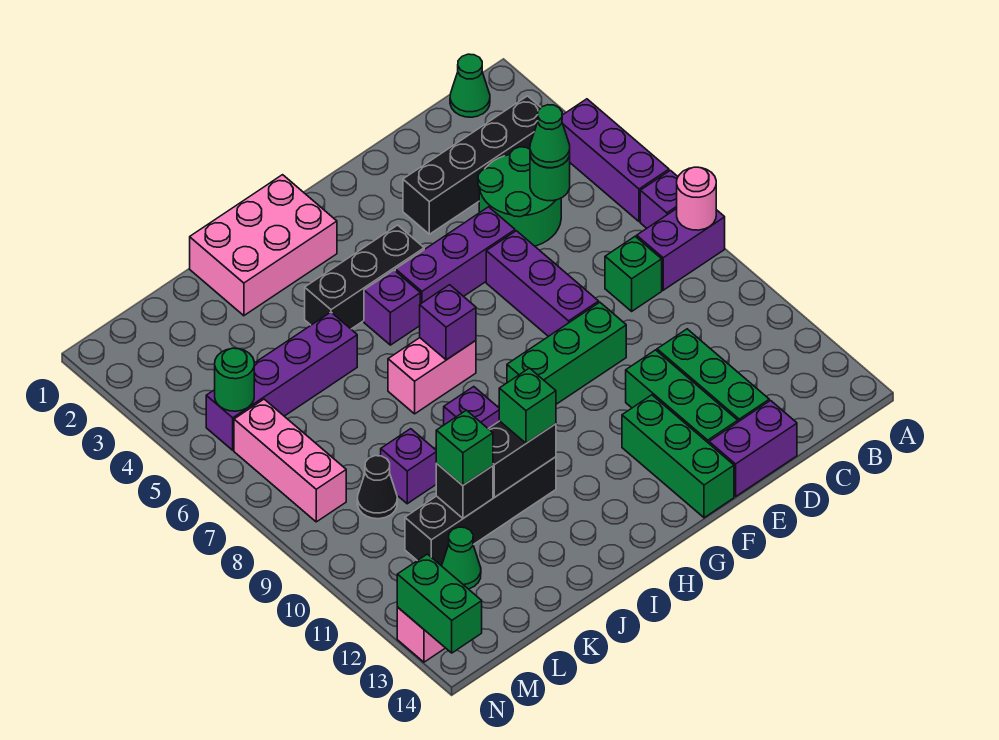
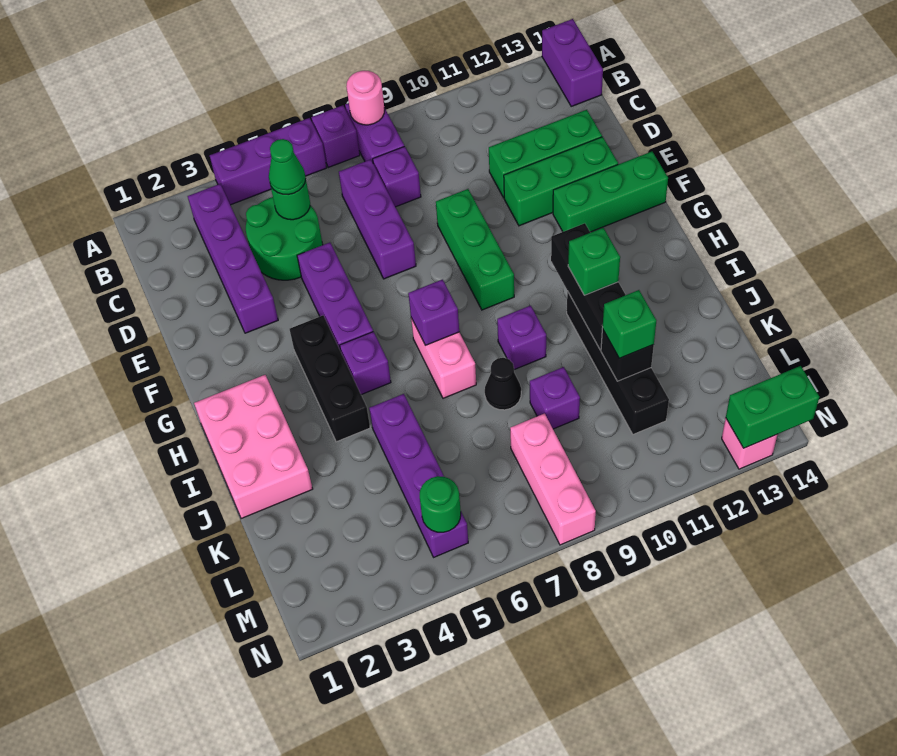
green cone B1 level 1 -> none
black brick B3:E3 level 1 -> purple brick B3:E3 level 1
green brick C8 level 1 -> purple brick C8 level 1
purple brick D14:E14 level 1 -> purple brick A14:B14 level 1
purple brick E6:E8 level 1 -> purple brick C7:E7 level 1
black brick I11:J11 level 2 -> black brick H11:J11 level 2
black cone L9 level 1 -> black cone J8 level 1
green cone L12 level 1 -> none
pink brick M6:M8 level 1 -> pink brick L8:N8 level 1

